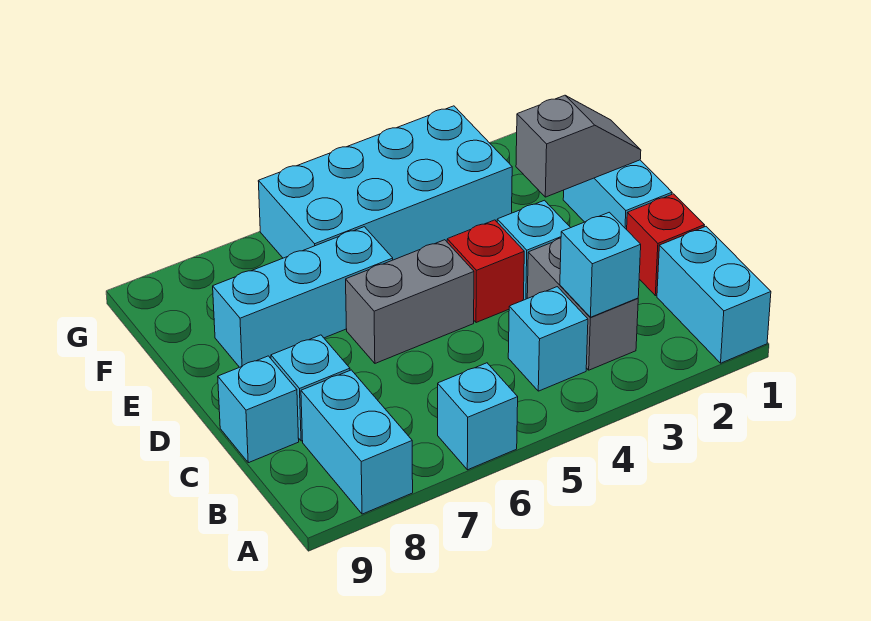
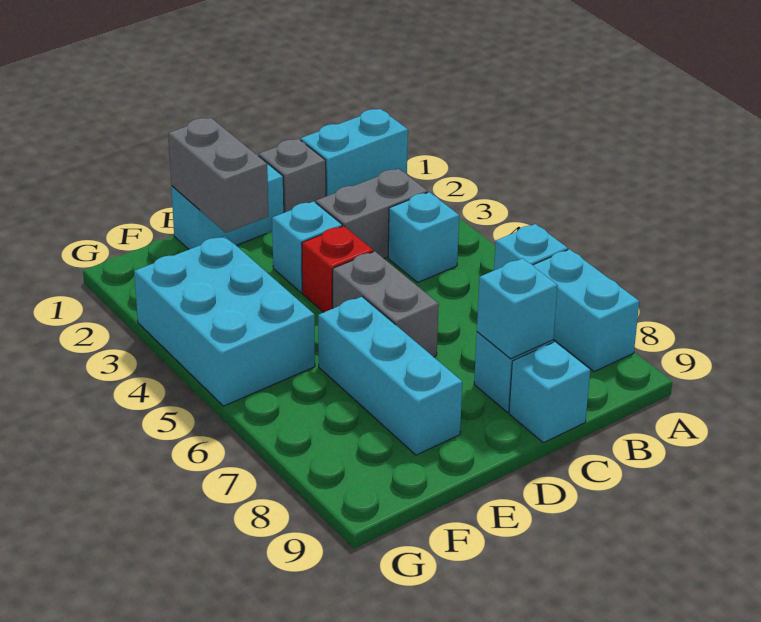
cyan brick A8:B8 level 1 -> cyan brick A7:A8 level 1
cyan brick B3 level 2 -> cyan brick C8 level 2
red brick C1 level 1 -> grey brick C1 level 1
grey slope E1:E2 level 2 top 2 -> grey brick E1:E2 level 2
cyan brick F3:G6 level 1 -> cyan brick F3:G5 level 1

